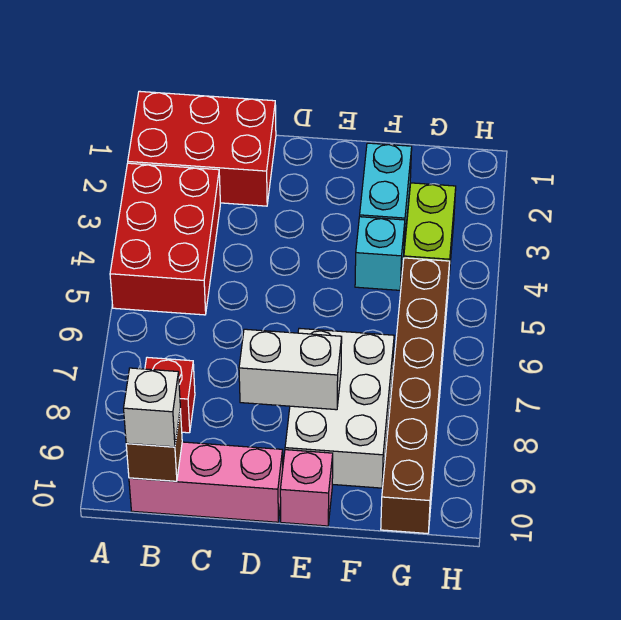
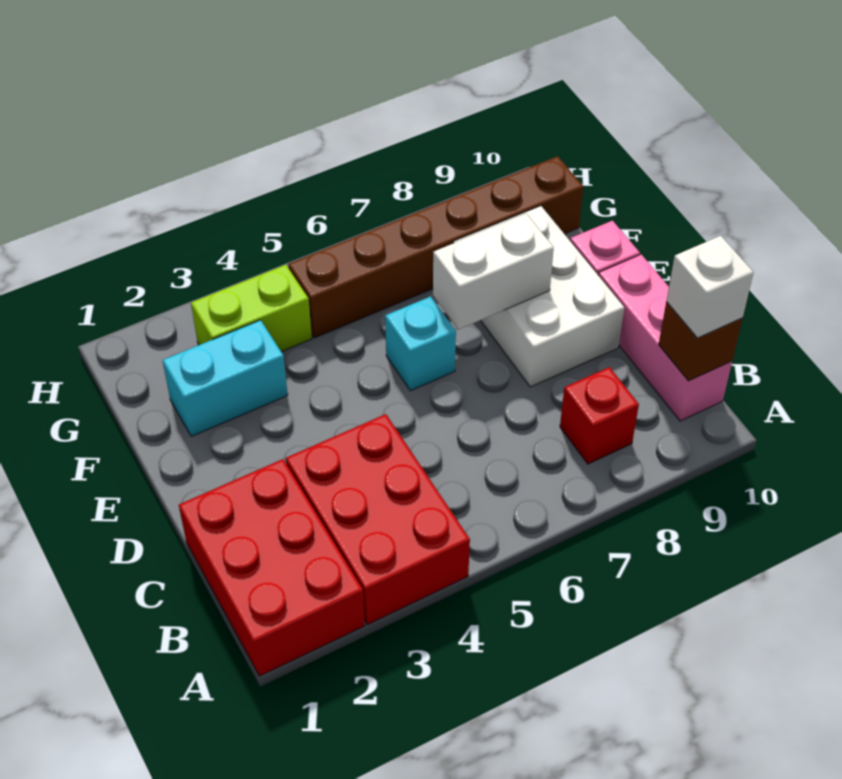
red brick A3:B5 level 1 -> red brick A3:C4 level 1
white brick D8:E8 level 2 -> white brick E7:E8 level 2
white brick E7:F9 level 1 -> white brick D8:F9 level 1
cyan brick F4 level 1 -> cyan brick E6 level 1

